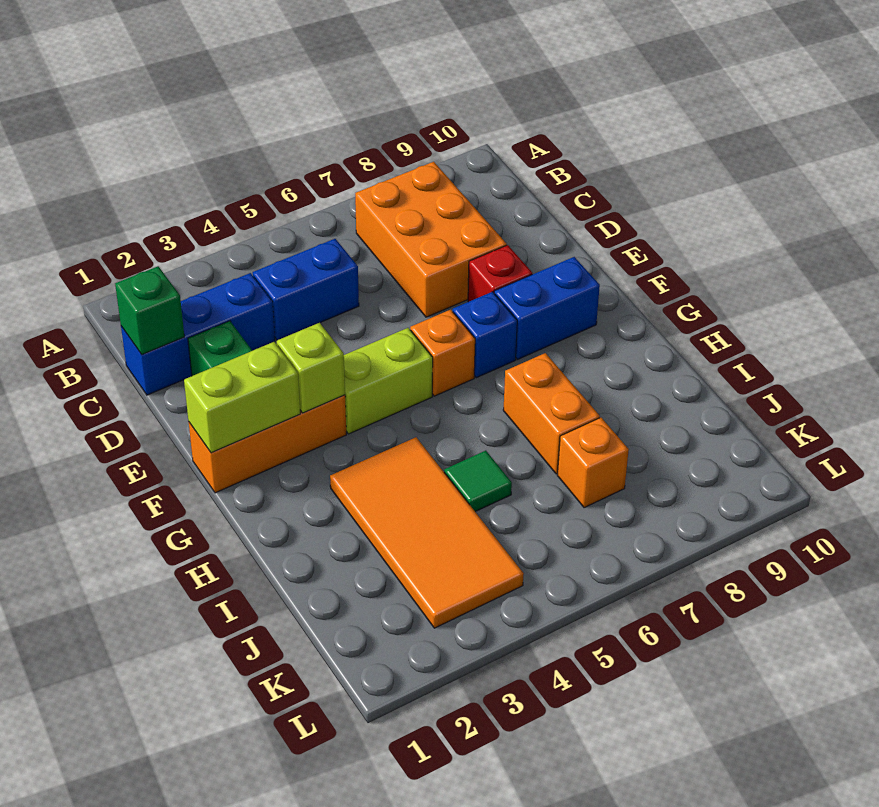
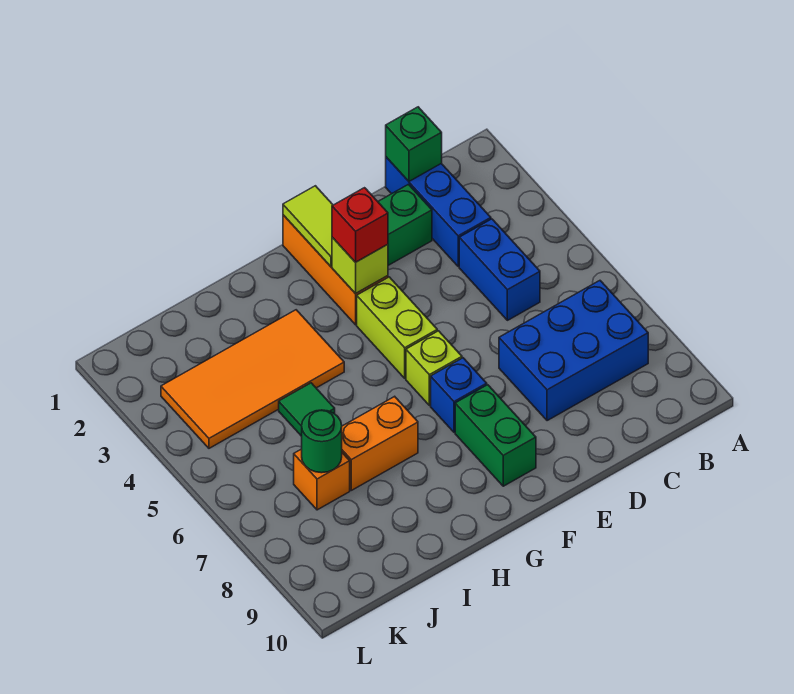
orange brick B7:D8 level 1 -> blue brick B7:D8 level 1
red brick E8 level 1 -> red brick F3 level 3
lime brick F1:F2 level 2 -> lime tile F1:F2 level 2
orange brick F6 level 1 -> lime brick F6 level 1
blue brick F8:F9 level 1 -> green brick F8:F9 level 1
none -> green round brick J7 level 2

